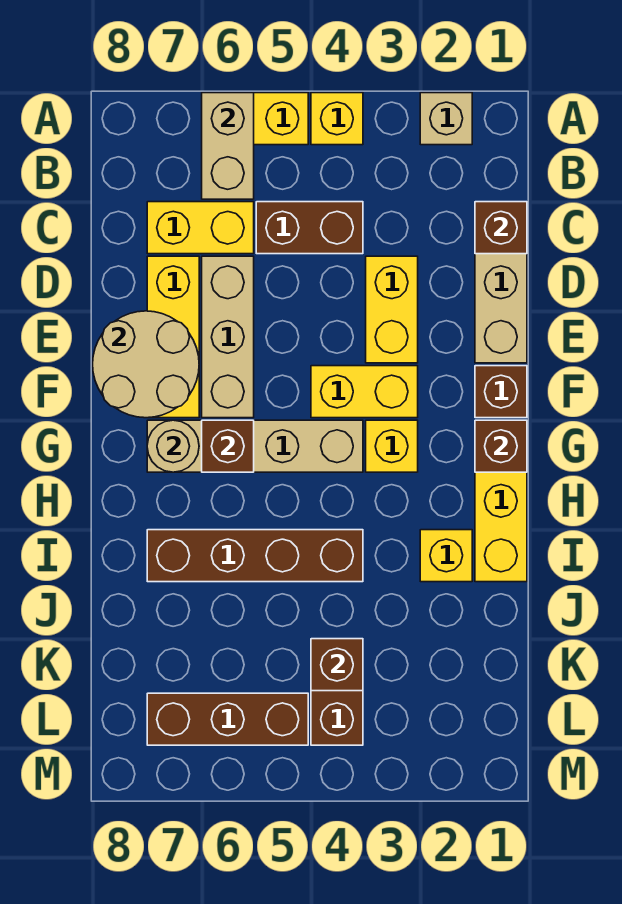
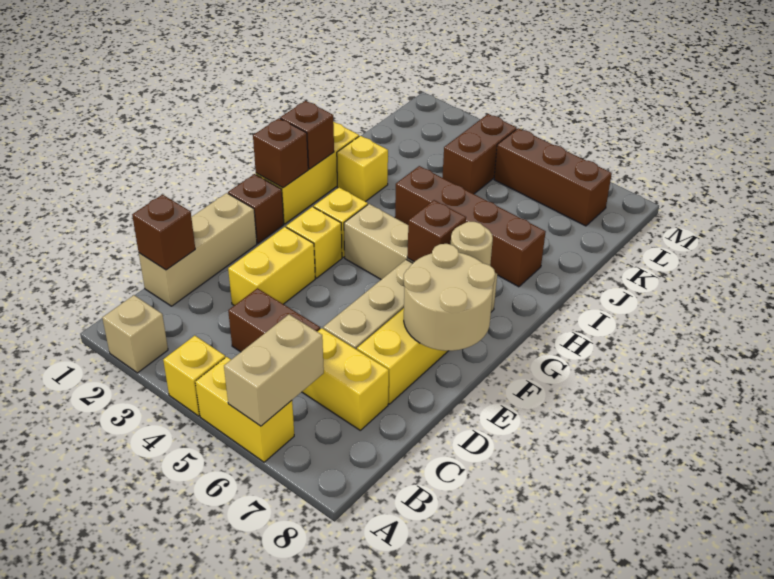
yellow brick F3:F4 level 1 -> yellow brick F3 level 1
brown brick K4 level 2 -> brown brick H1 level 2

